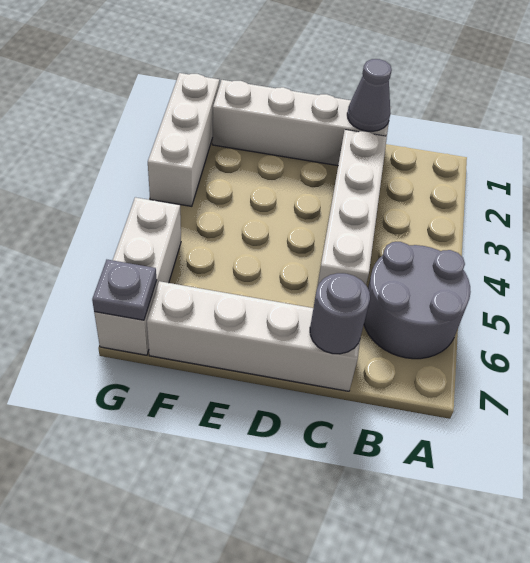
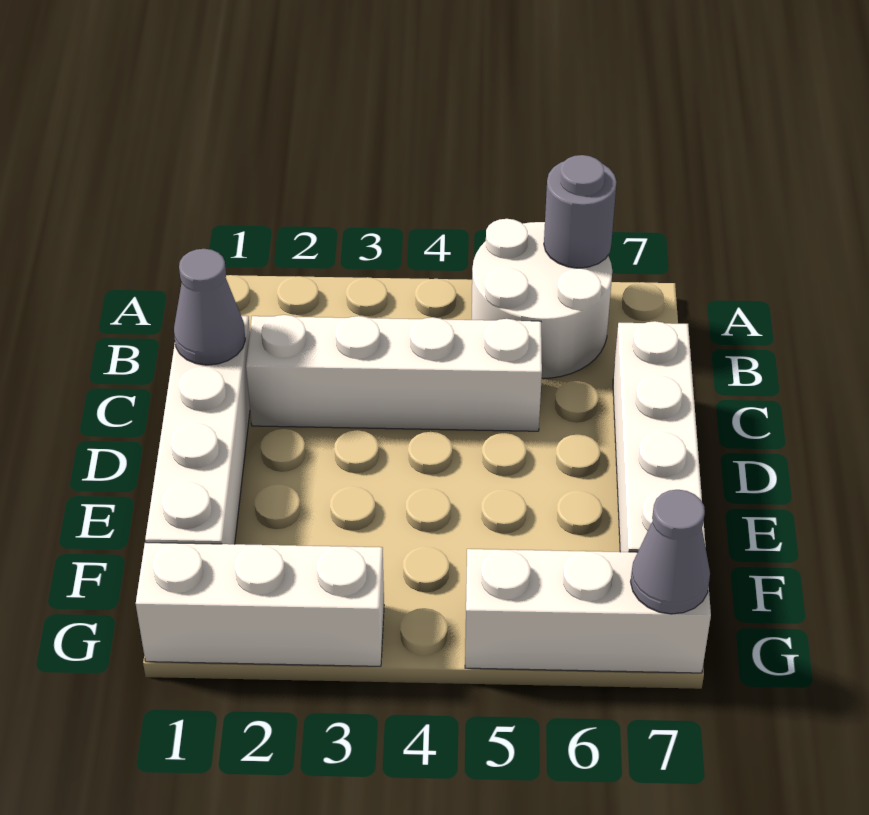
grey round brick A5:B6 level 1 -> white round brick A5:B6 level 1
grey round brick C7 level 2 -> grey round brick A6 level 2
grey plate G7 level 2 -> grey cone G7 level 2

